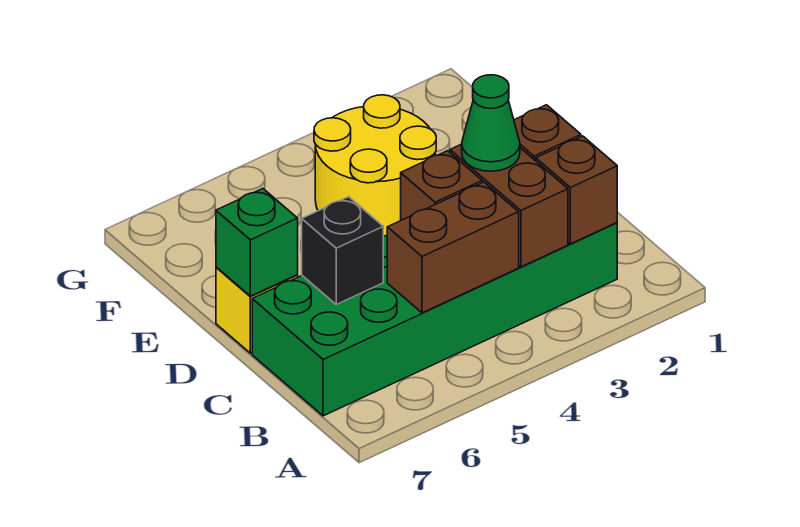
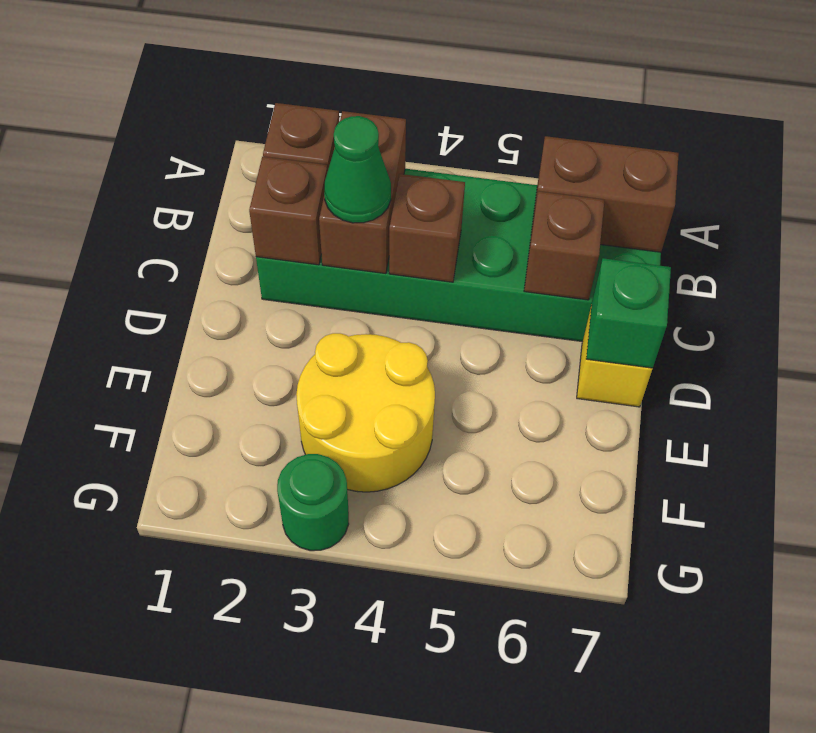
brown brick B4:B5 level 2 -> brown brick B6:B7 level 2
black brick C6 level 2 -> brown brick C6 level 2
none -> green round brick G3 level 1

